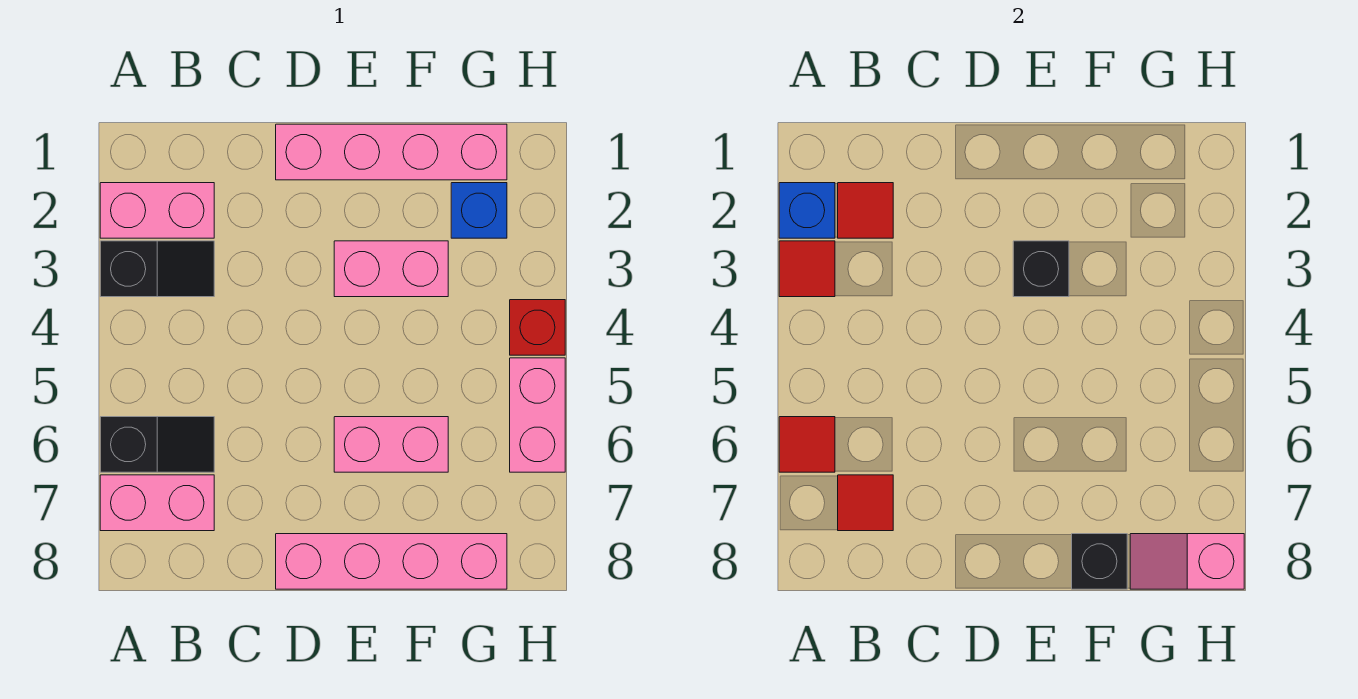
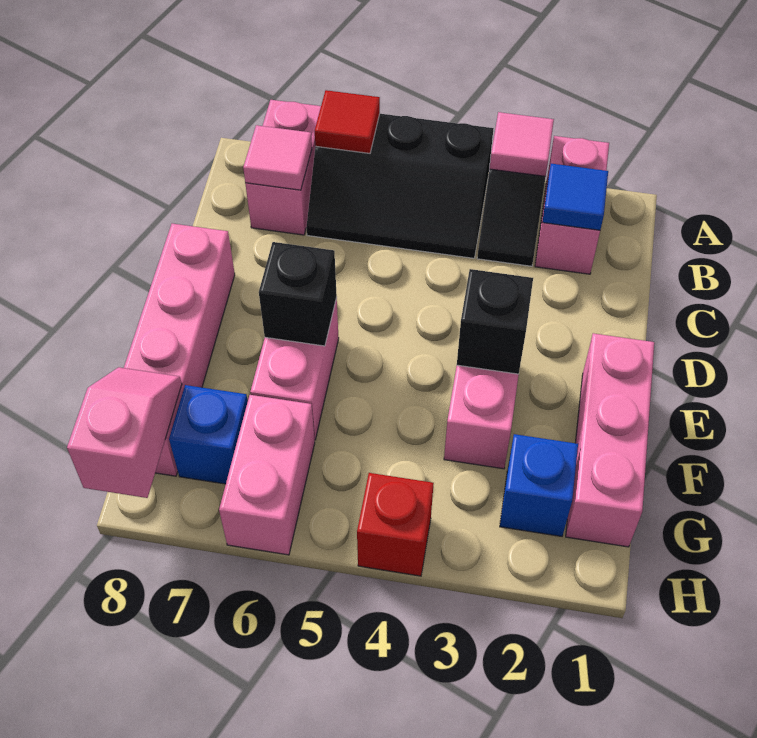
blue brick A2 level 2 -> blue brick G7 level 1
red tile A3 level 2 -> pink tile A3 level 2
black slope A6:B6 level 1 top A -> black slope A4:B6 level 1 top A
red tile B2 level 2 -> blue tile B2 level 2
red tile B7 level 2 -> pink tile B7 level 2
pink brick D1:G1 level 1 -> pink brick E1:G1 level 1
black brick F8 level 2 -> black brick E6 level 2
pink brick H5:H6 level 1 -> pink brick G6:H6 level 1

